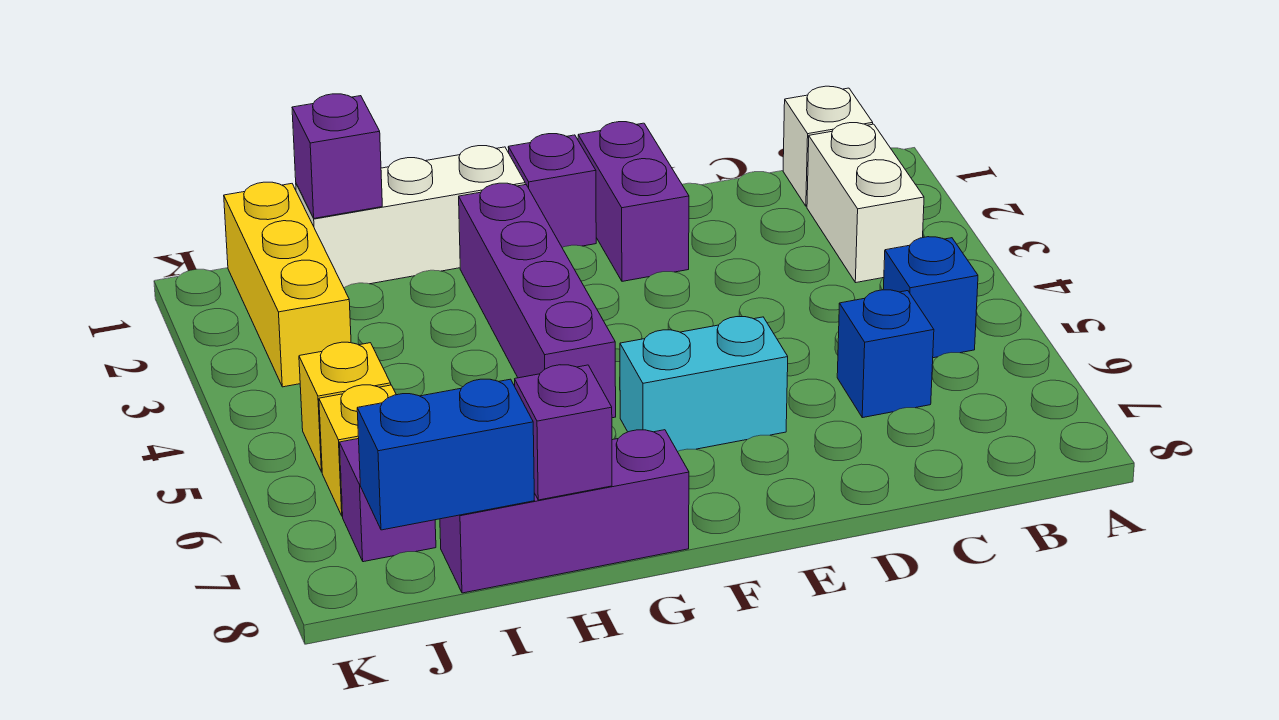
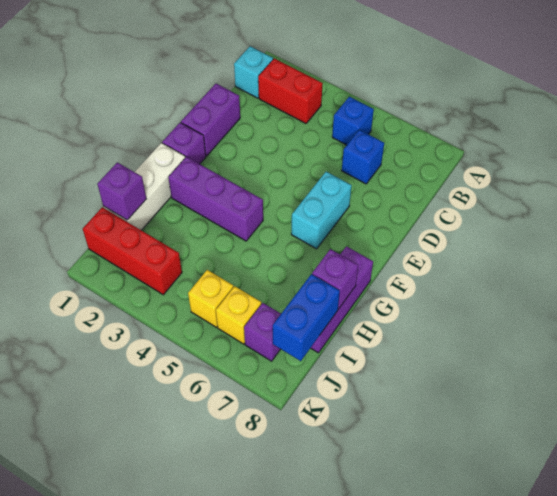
white brick B1 level 1 -> cyan brick B1 level 1
white brick B2:B3 level 1 -> red brick B2:B3 level 1
purple brick E1:E2 level 1 -> purple brick D1:E1 level 1
purple brick G2:G5 level 1 -> purple brick G2:G4 level 1
yellow brick J1:J3 level 1 -> red brick J1:J3 level 1

